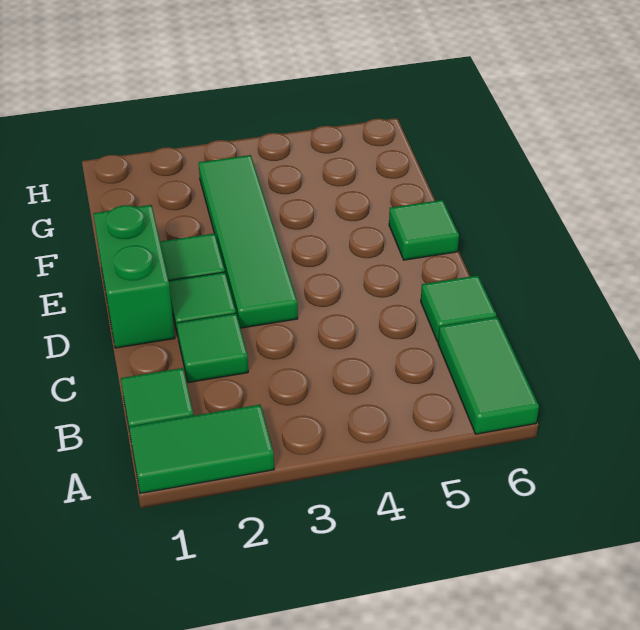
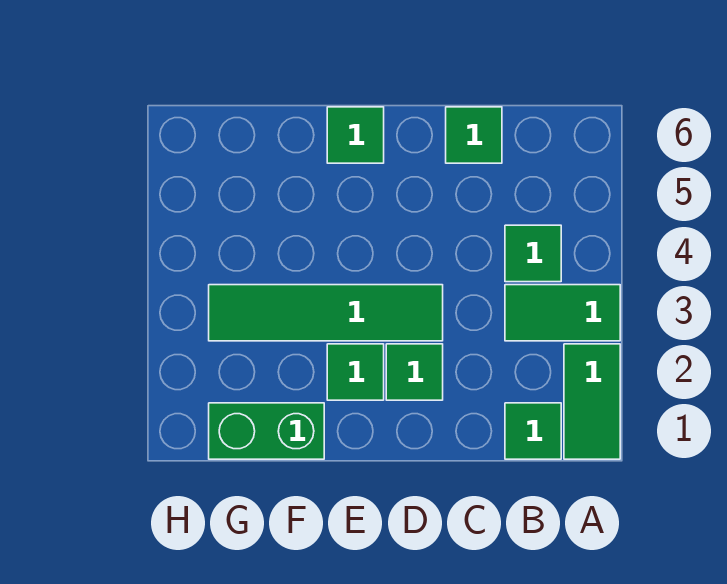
green tile A6:B6 level 1 -> green tile A3:B3 level 1
green tile C2 level 1 -> green tile B4 level 1
green brick D1:E1 level 1 -> green brick F1:G1 level 1

